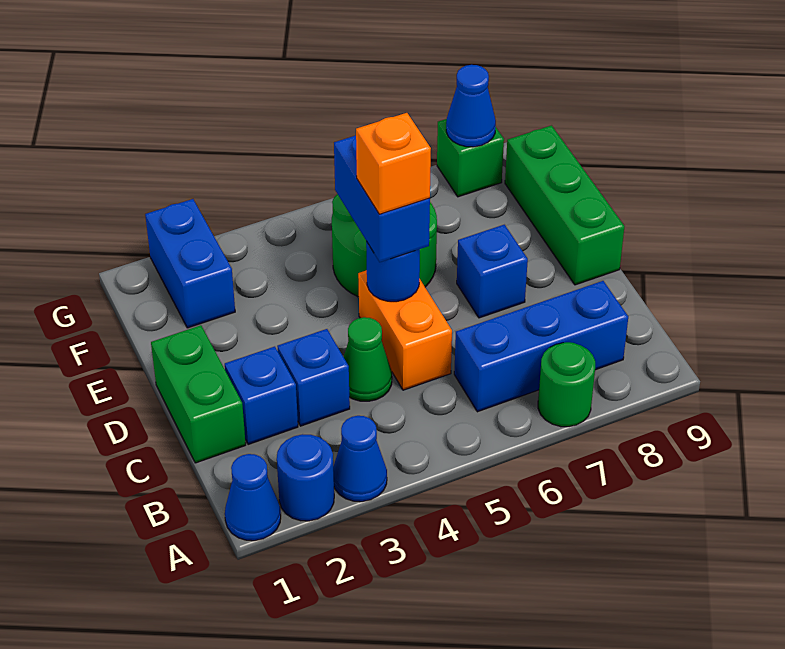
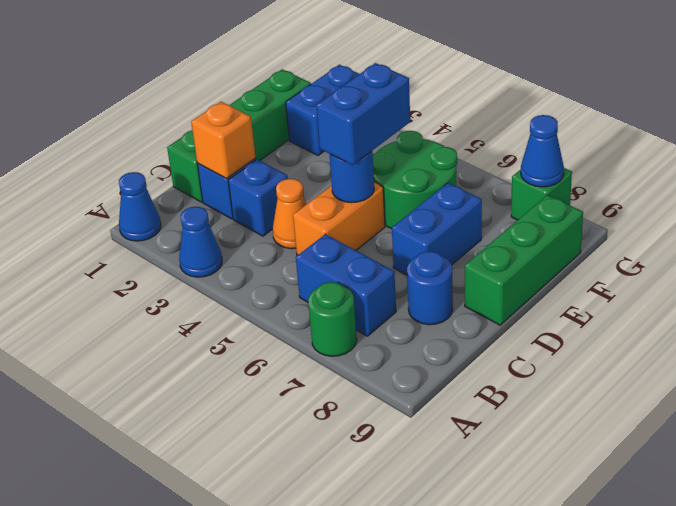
blue round brick A2 level 1 -> blue round brick C8 level 1
blue brick B6:B8 level 1 -> blue brick B6:B7 level 1
green brick C1:D1 level 1 -> green brick C1:F1 level 1
green cone C4 level 1 -> orange cone C4 level 1
orange brick D5 level 4 -> orange brick C2 level 2
blue brick D7 level 1 -> blue brick D7:E7 level 1

